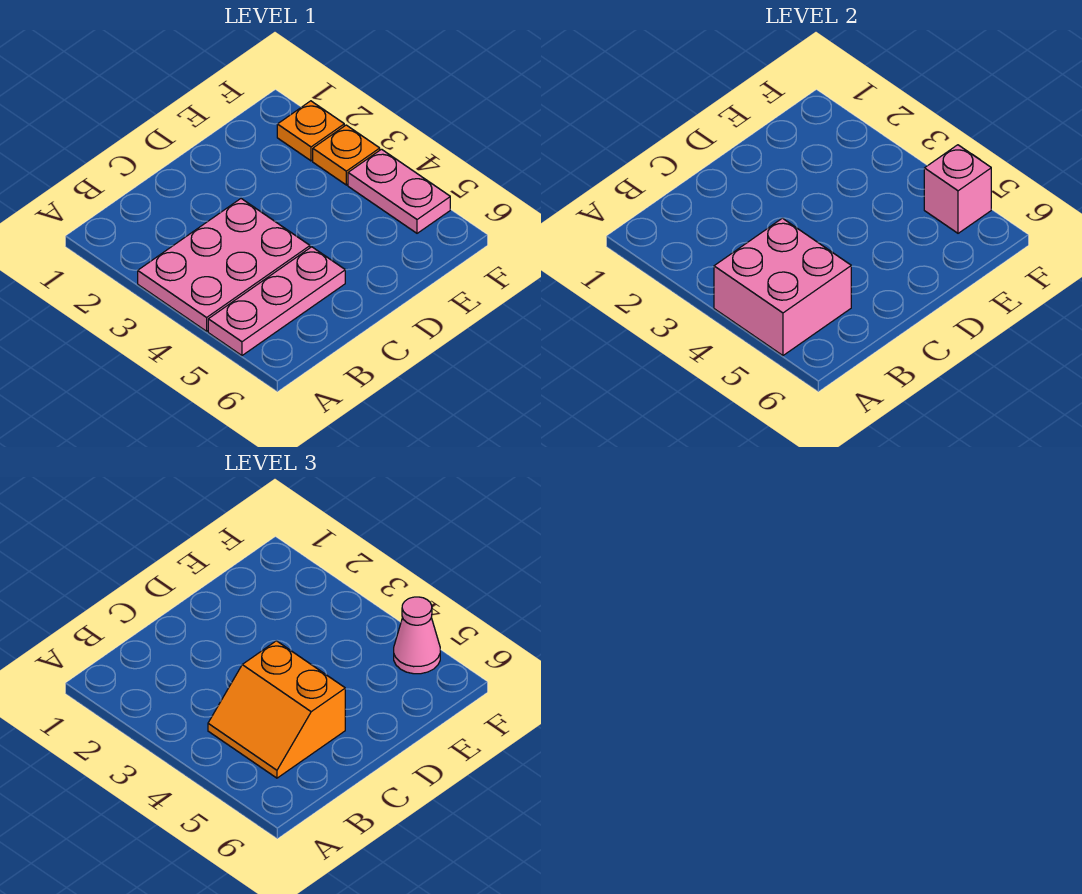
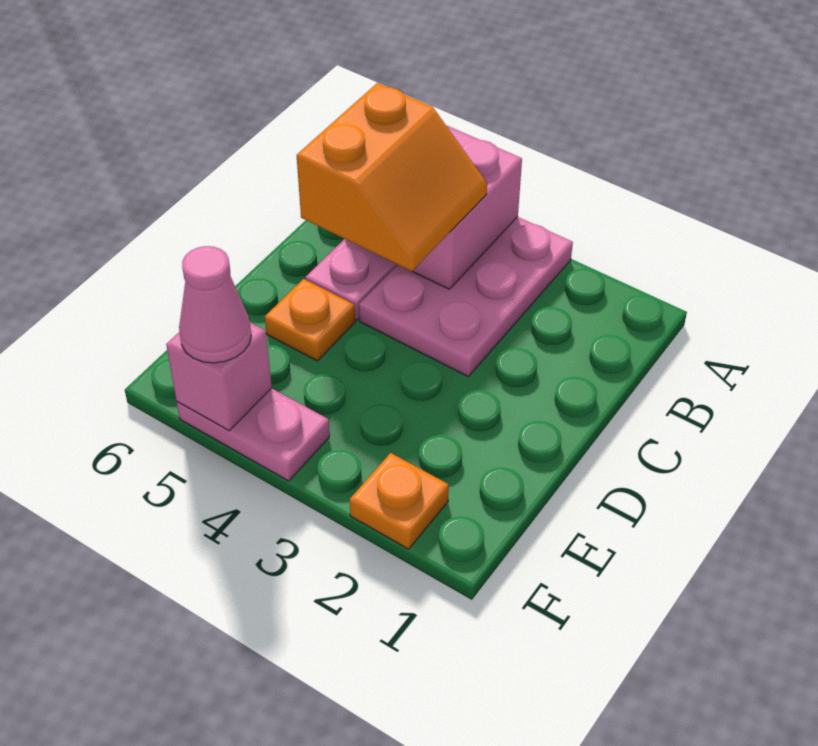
orange slope B4:C5 level 3 top C -> orange slope B4:C5 level 3 top 5
orange plate F3 level 1 -> orange plate D5 level 1

